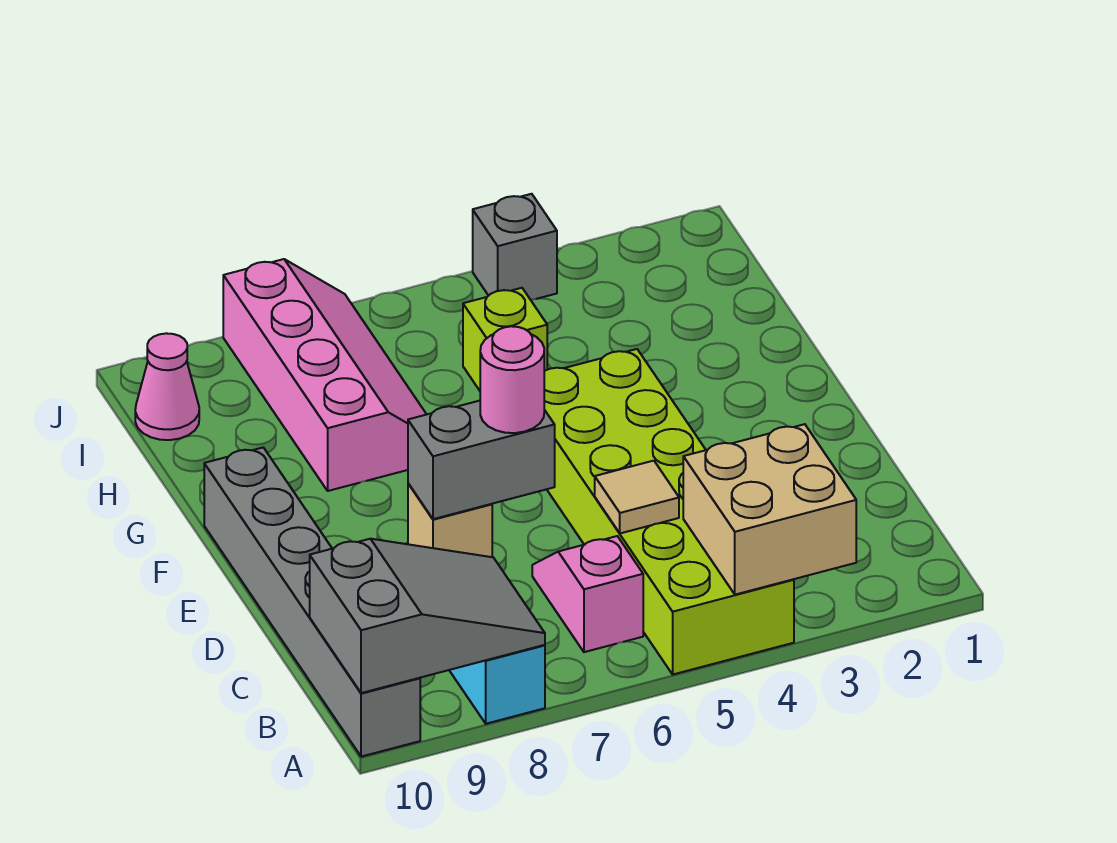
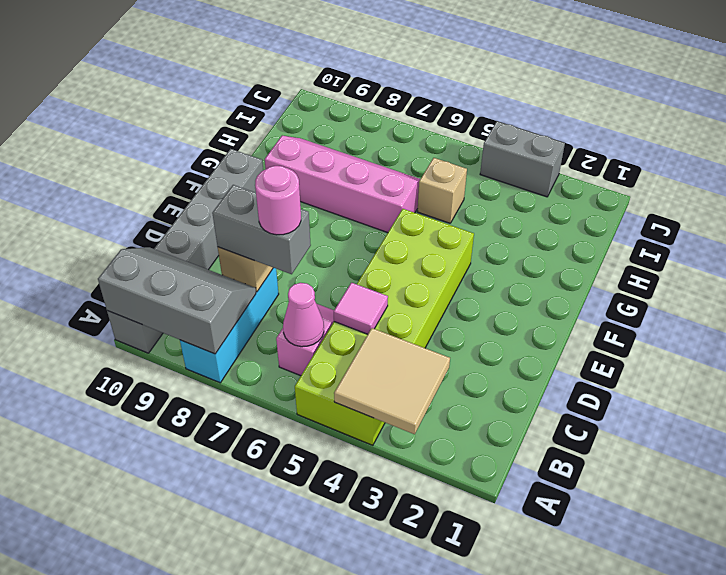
tan brick A3:B4 level 2 -> tan tile A3:B4 level 2
grey slope A8:B10 level 2 top 10 -> grey slope A8:B10 level 2 top A
tan tile C5 level 2 -> pink tile C5 level 2
pink slope G7:J8 level 1 top 8 -> pink slope G6:H9 level 1 top G
lime brick H5 level 1 -> tan brick H5 level 1
pink cone I10 level 1 -> pink cone B6 level 2
grey brick J4 level 1 -> grey brick J3:J4 level 1

